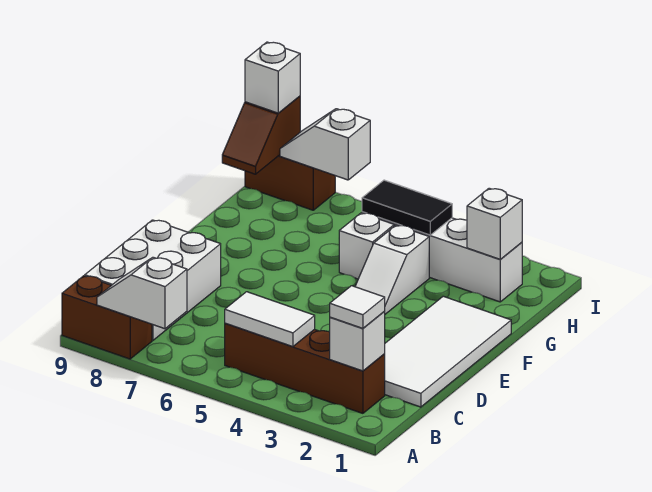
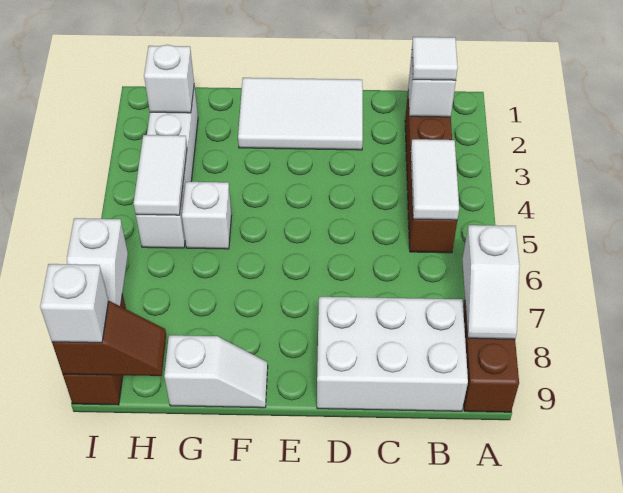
white tile C1:F2 level 1 -> white tile D1:F2 level 1
white slope F4:G4 level 1 top G -> white slope F9:G9 level 1 top G
black tile H4:H5 level 2 -> white tile H4:H5 level 2

